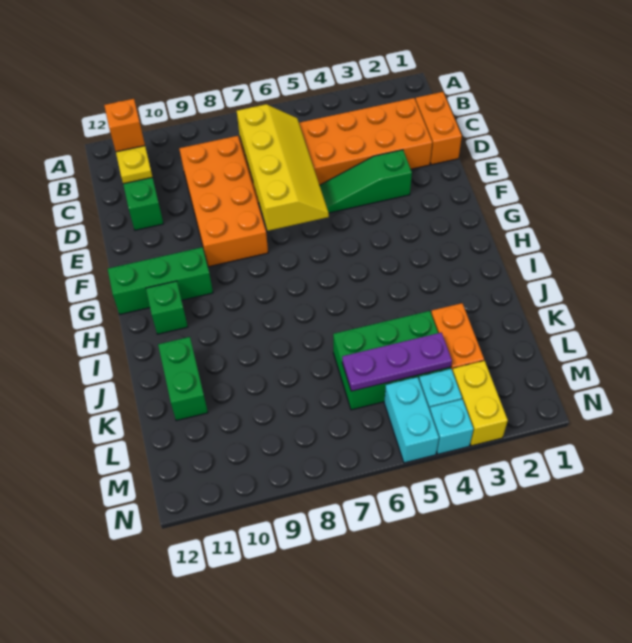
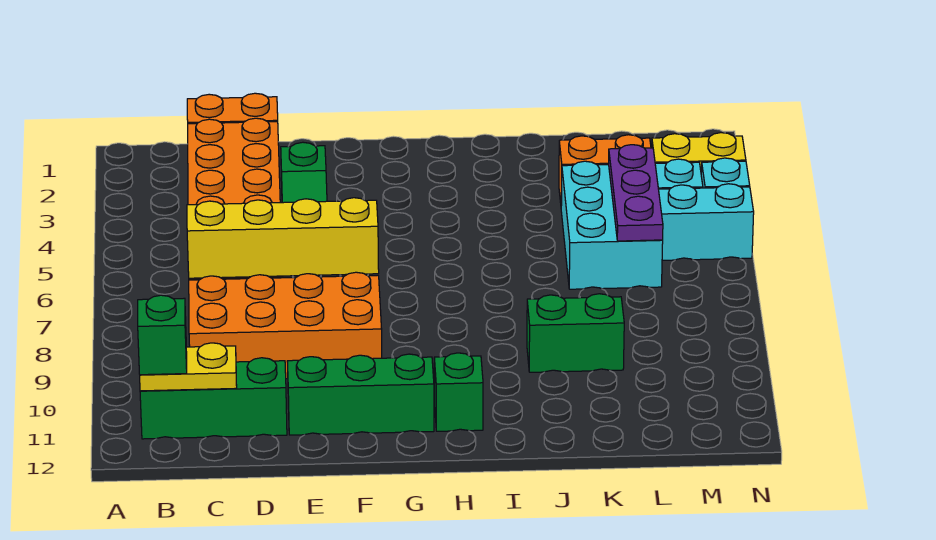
orange brick B11 level 3 -> green brick B11 level 3
green brick G10:G12 level 1 -> green brick E11:G11 level 1
green brick J11:K11 level 1 -> green brick J9:K9 level 1
green brick K4:L6 level 1 -> cyan brick K4:L6 level 1

